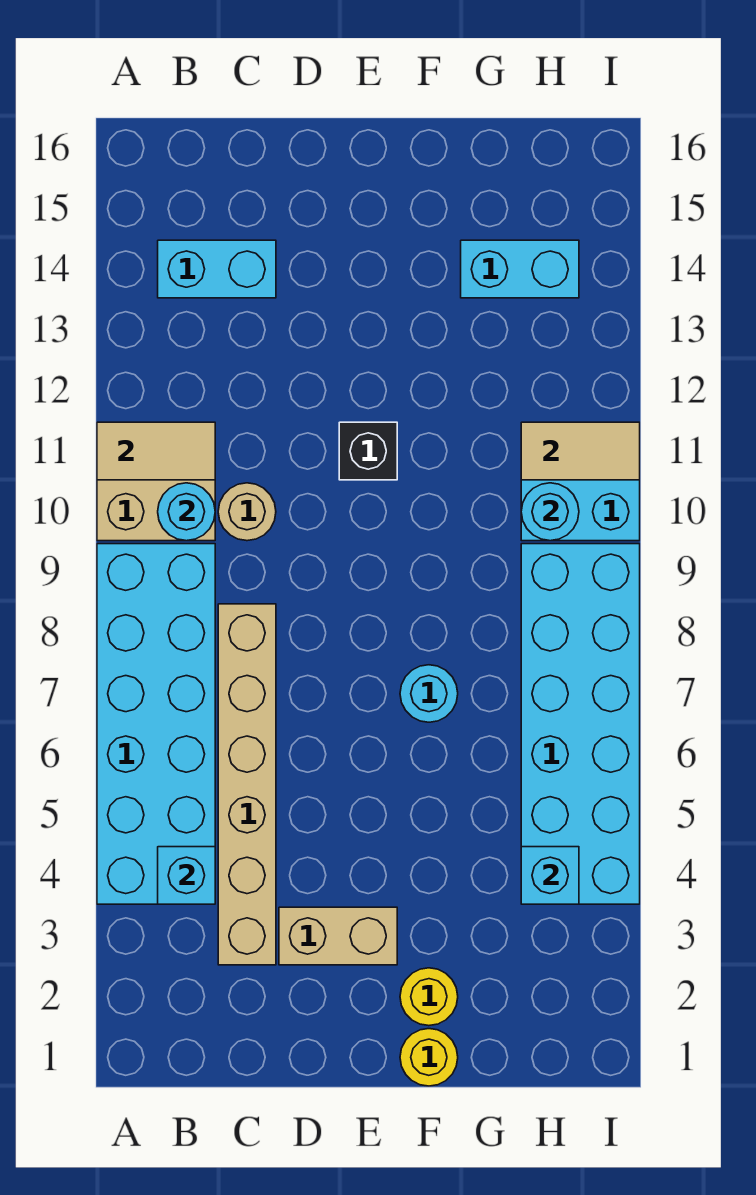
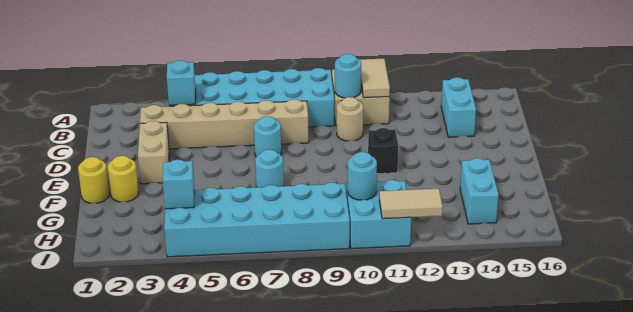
none -> cyan round brick D7 level 1
tan tile H11:I11 level 2 -> tan tile I11:I12 level 2

